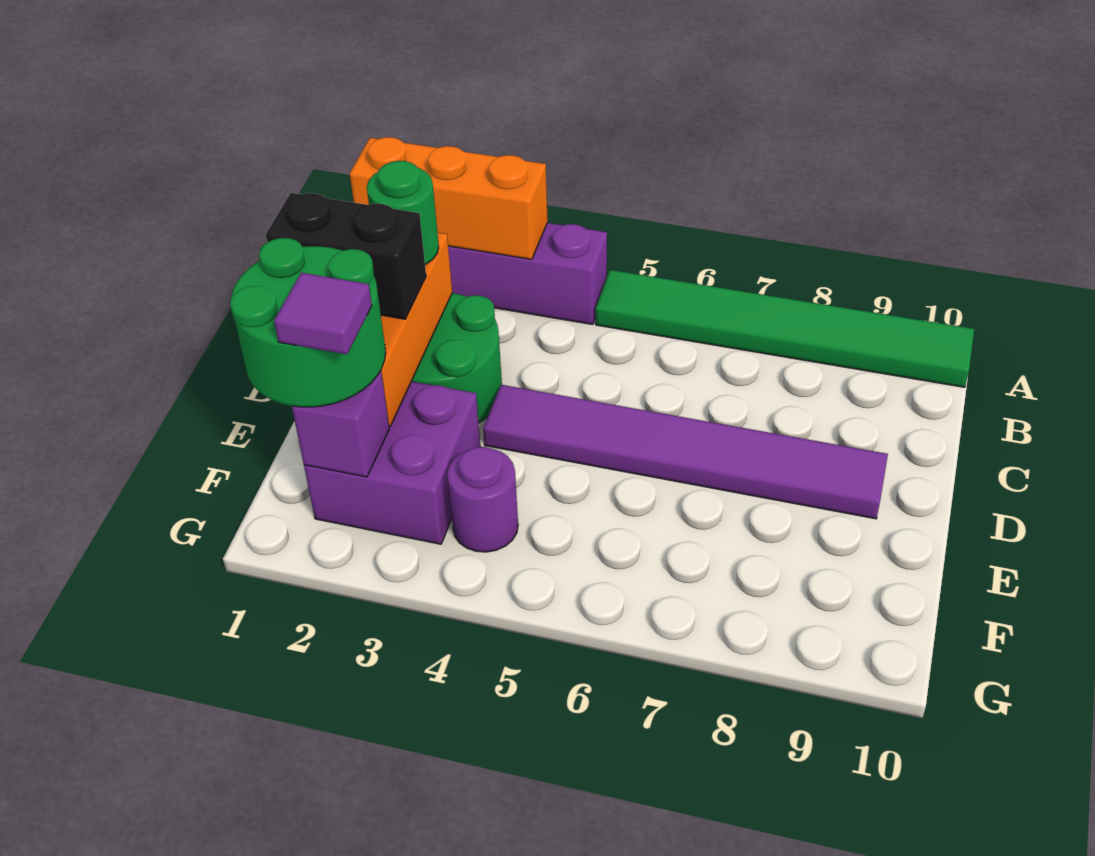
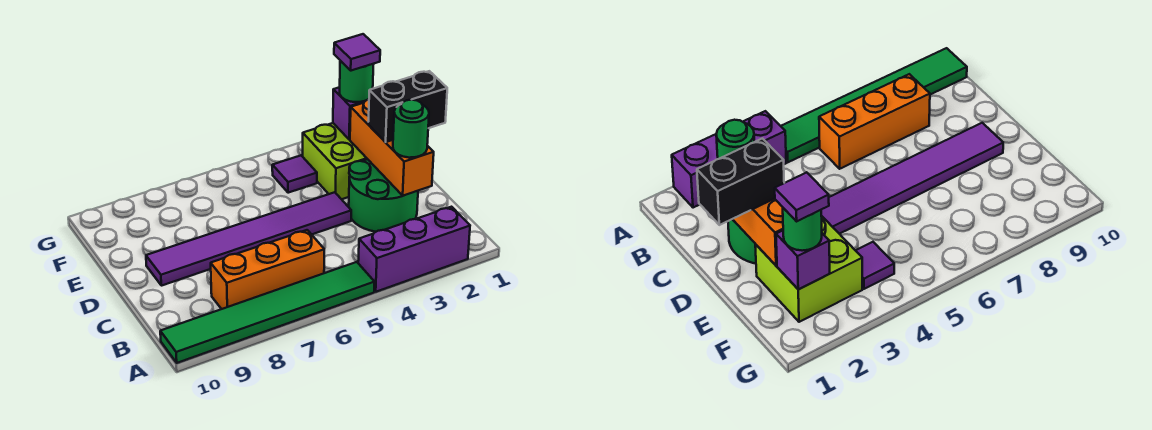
orange brick A1:A3 level 2 -> orange brick B6:B8 level 1
green round brick E1:F2 level 3 -> green round brick F2 level 3
purple brick E2:F3 level 1 -> lime brick E2:F3 level 1
purple round brick F4 level 1 -> purple tile F4 level 1

